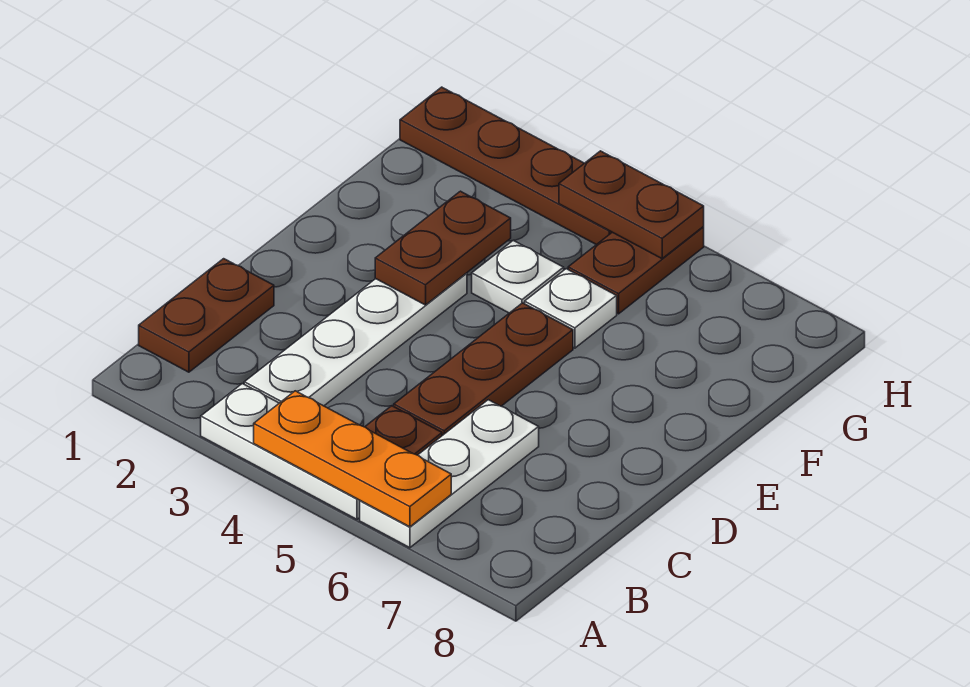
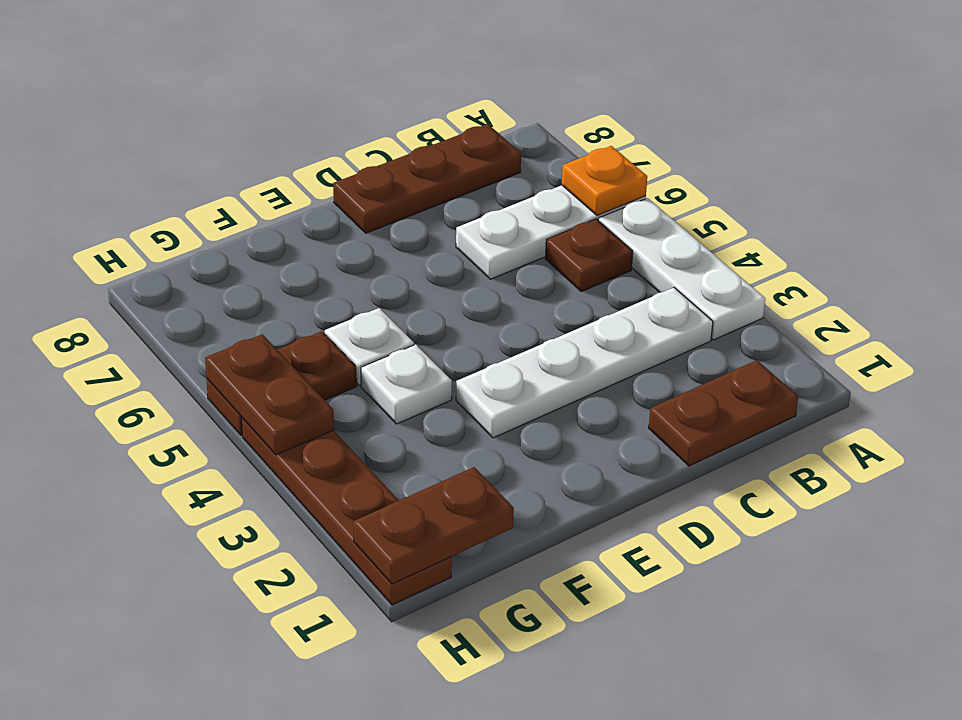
orange plate A4:A6 level 2 -> orange plate A6 level 2
brown plate C5:E5 level 1 -> brown plate B8:D8 level 1
brown plate E3:F3 level 2 -> brown plate G1:H1 level 2

